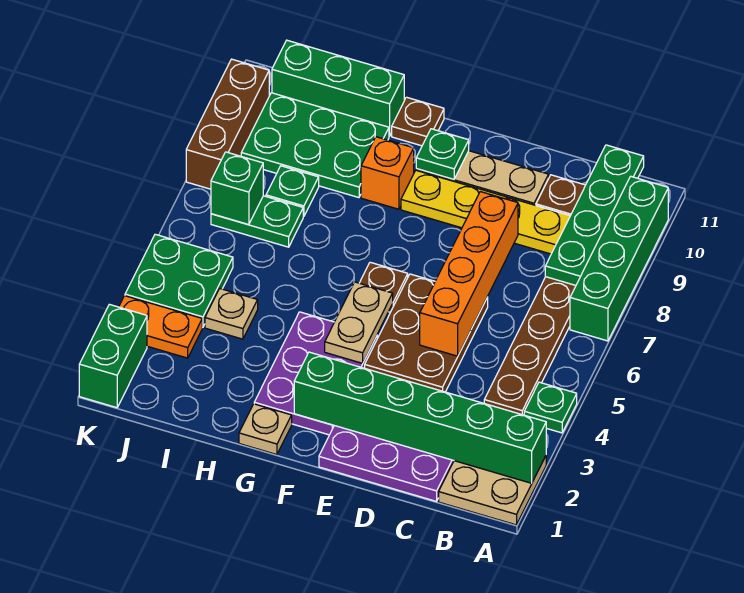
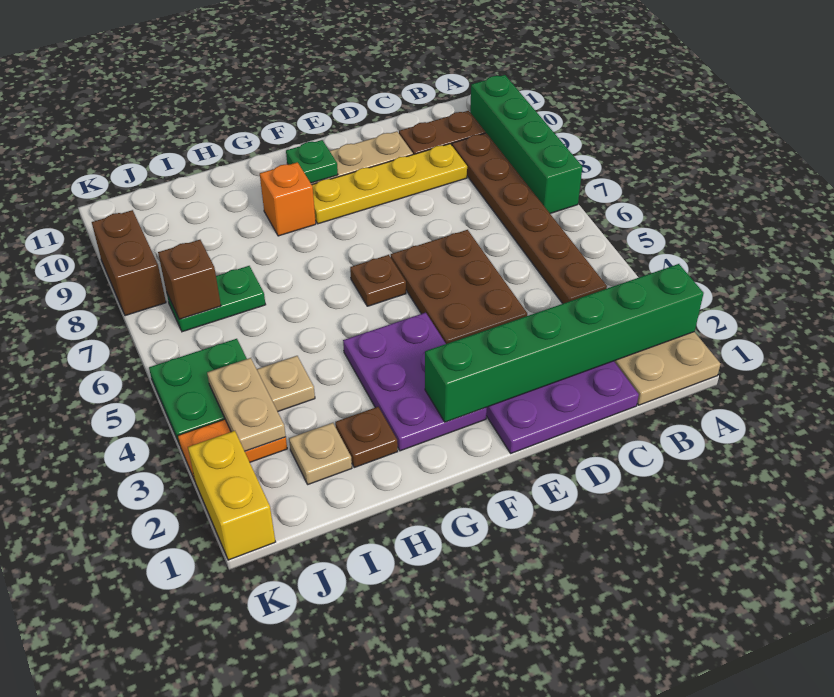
green plate A4 level 1 -> none
green plate B8:B11 level 2 -> none
orange brick D5:D8 level 2 -> none
tan plate F4:F5 level 2 -> tan plate J3:J4 level 2
tan plate G1 level 1 -> tan plate I2 level 1
brown plate G11 level 1 -> brown plate H2 level 1
green plate H9:J10 level 1 -> none
green brick H11:J11 level 1 -> none
green plate I8 level 1 -> none
green brick J7 level 2 -> brown brick J7 level 2
green brick K1:K2 level 1 -> yellow brick K1:K2 level 1
brown brick K8:K10 level 1 -> brown brick K8:K9 level 1

